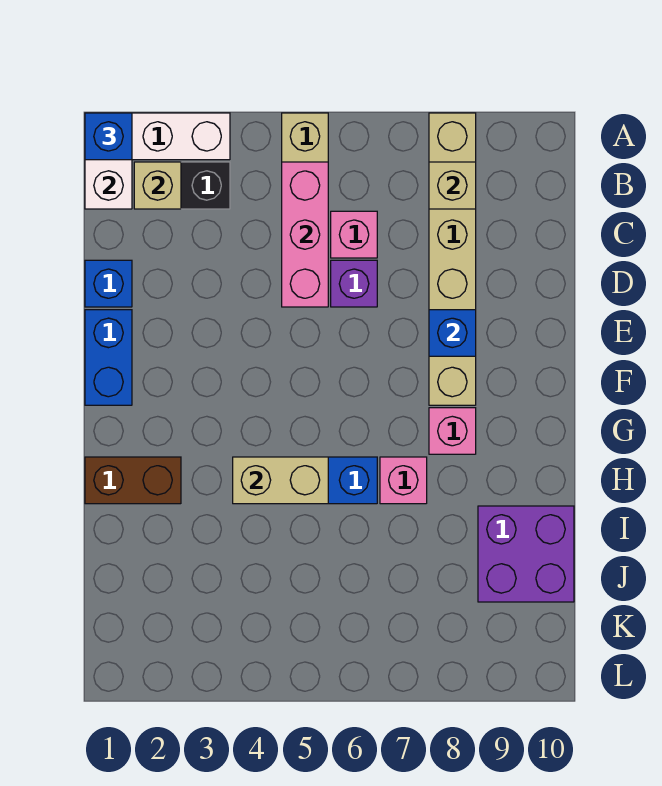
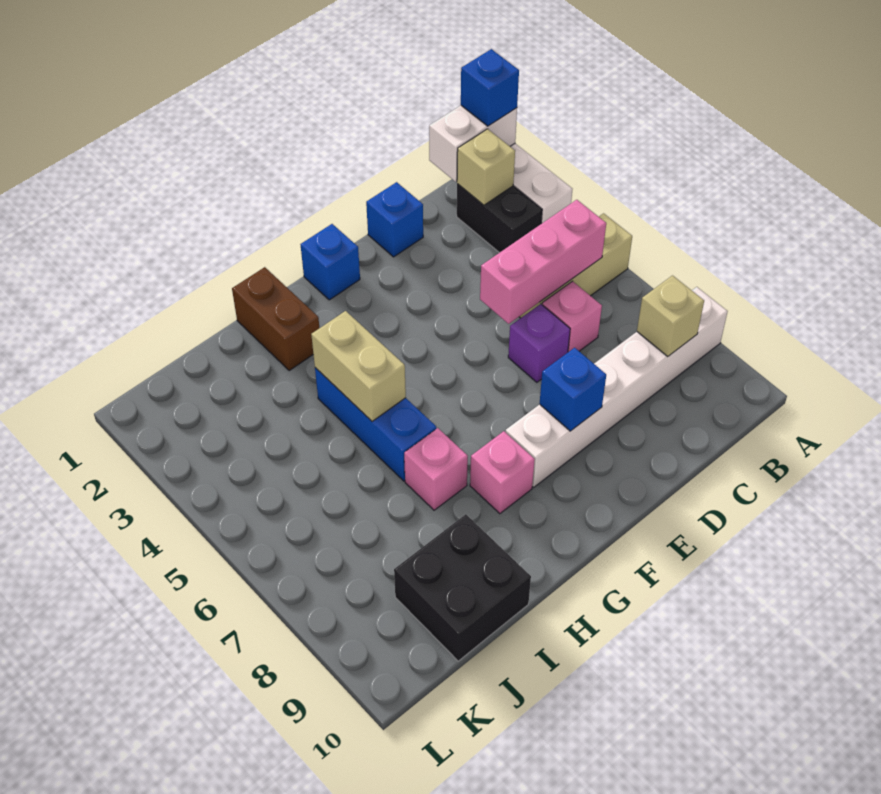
tan brick A8:F8 level 1 -> white brick A8:F8 level 1
blue brick E1:F1 level 1 -> blue brick F1 level 1
purple brick I9:J10 level 1 -> black brick I9:J10 level 1

